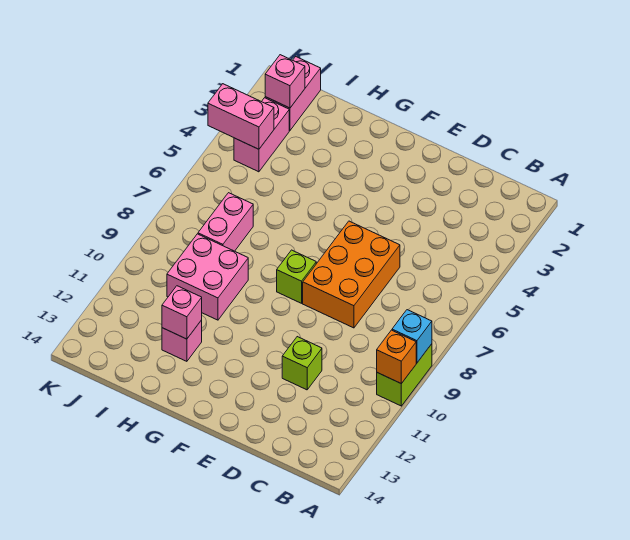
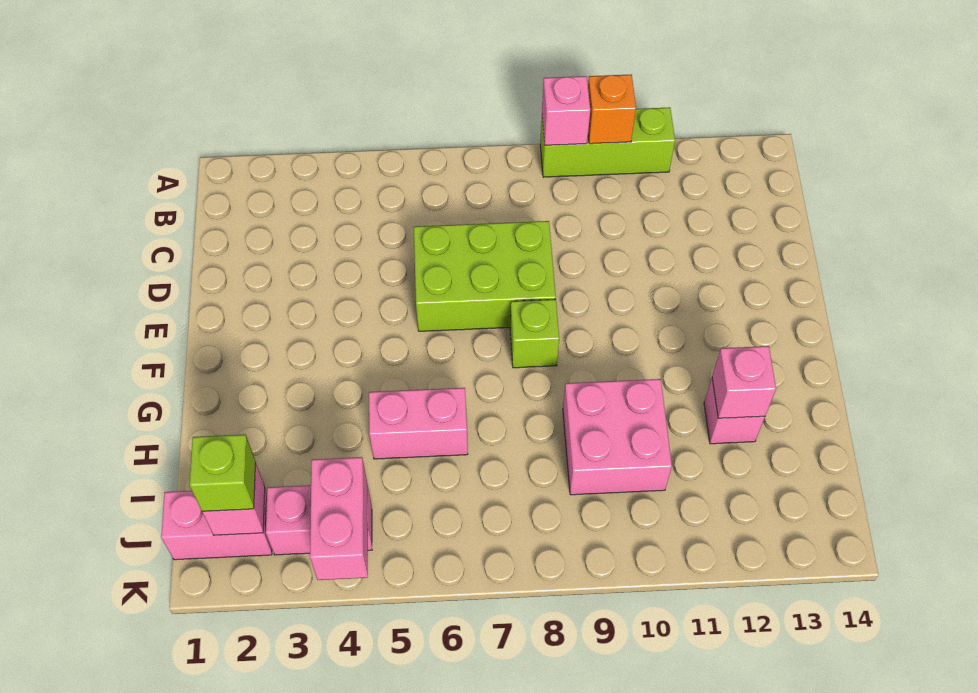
lime brick A9:A10 level 1 -> lime brick A9:A11 level 1
cyan brick A9 level 2 -> pink brick A9 level 2
orange brick D6:E8 level 1 -> lime brick D6:E8 level 1
lime brick D11 level 1 -> lime brick J2 level 3
pink brick I7:I8 level 1 -> pink brick H5:H6 level 1

